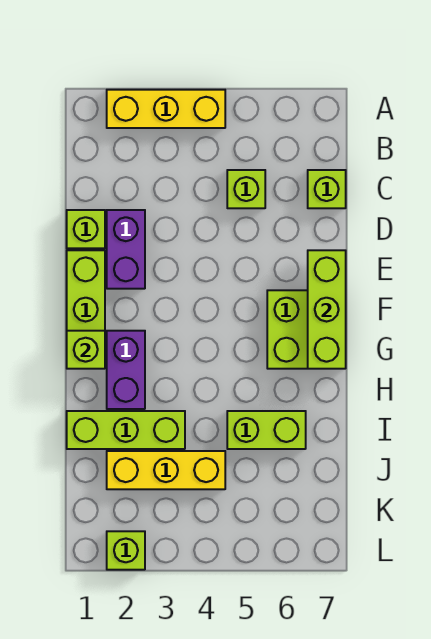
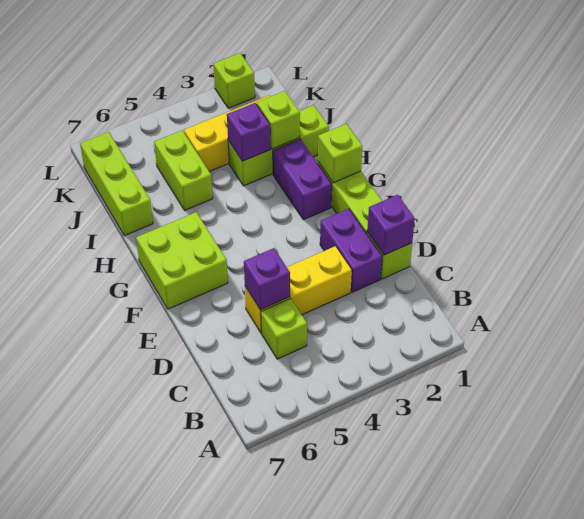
yellow brick A2:A4 level 1 -> yellow brick D3:D5 level 1
lime brick C7 level 1 -> lime brick I2 level 2
none -> purple brick D1 level 2
none -> purple brick D5 level 2
lime brick E7:G7 level 2 -> lime brick I7:K7 level 1
none -> purple brick I3 level 2
lime brick I5:I6 level 1 -> lime brick I5:J5 level 1

